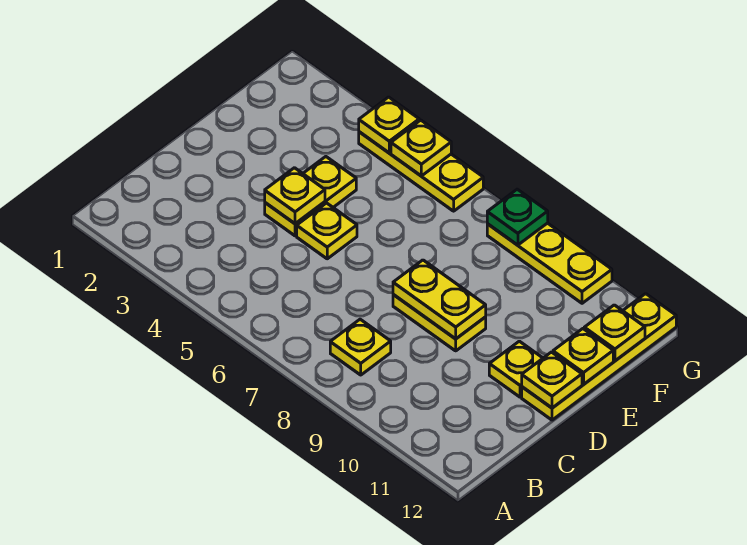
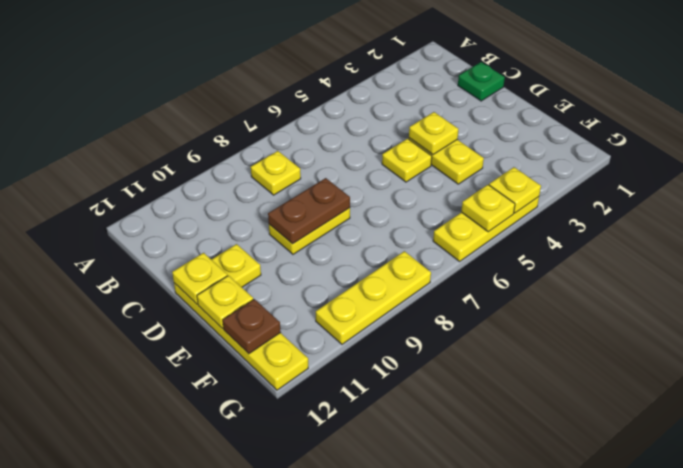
yellow plate D8:D9 level 2 -> brown plate D8:D9 level 2
yellow plate F12 level 2 -> brown plate F12 level 2
green plate G8 level 2 -> green plate C1 level 1

